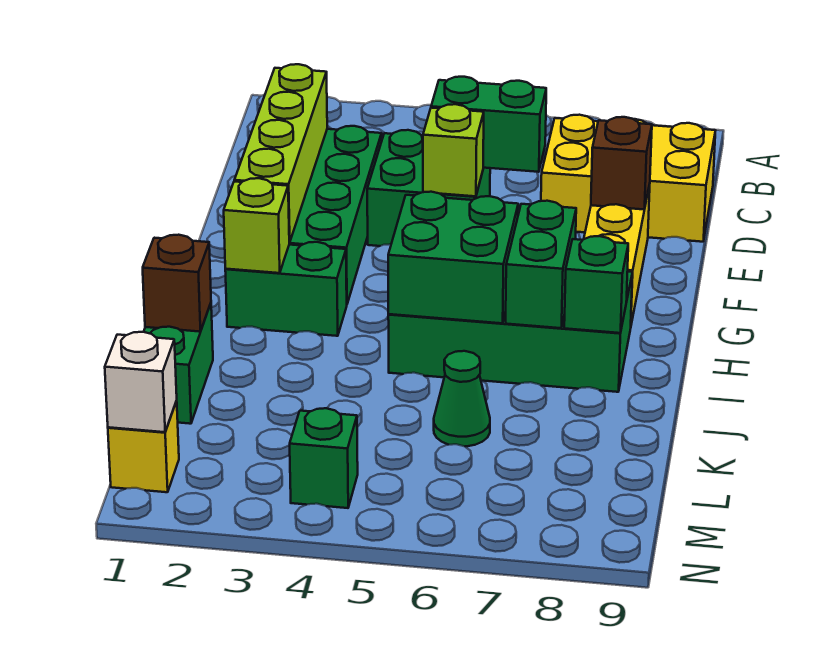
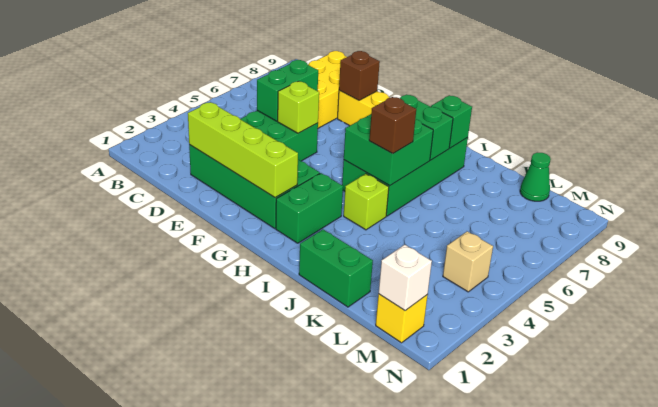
lime brick H2 level 2 -> lime brick I4 level 1
brown brick J1 level 2 -> brown brick I5 level 3
green cone K6 level 1 -> green cone L9 level 1
green brick M4 level 1 -> tan brick M4 level 1

